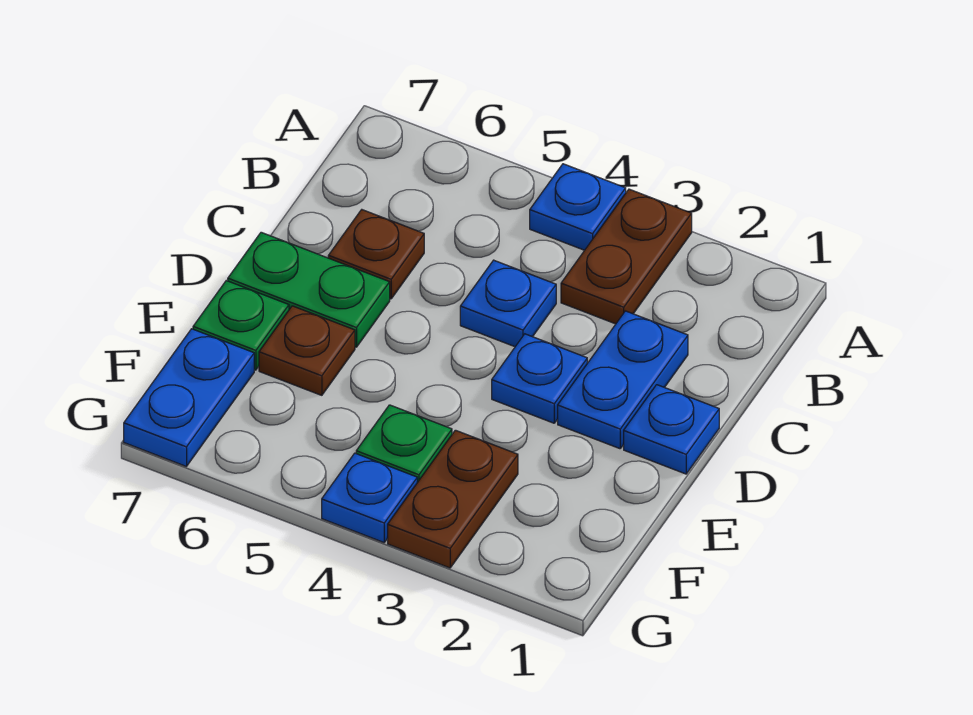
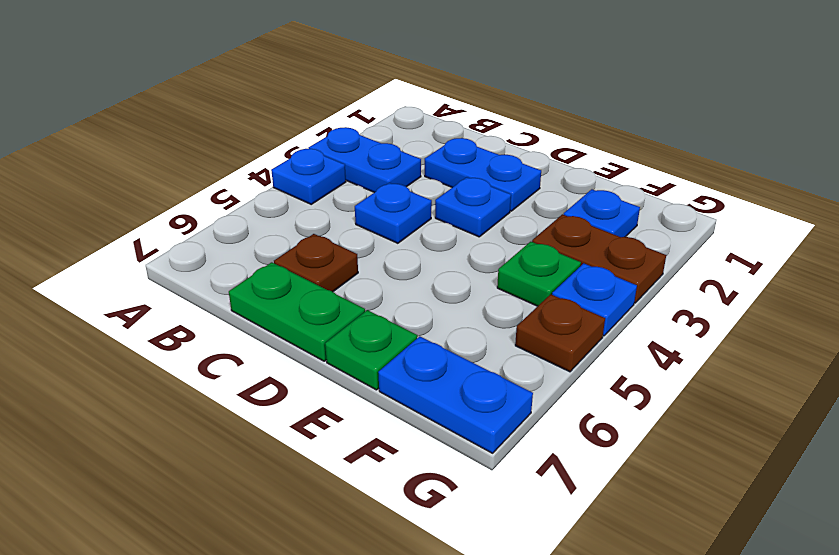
brown plate A3:B3 level 1 -> blue plate A3:B3 level 1
blue plate D1 level 1 -> blue plate F2 level 1
green plate D6:D7 level 1 -> green plate C7:D7 level 1
brown plate E6 level 1 -> brown plate G5 level 1

